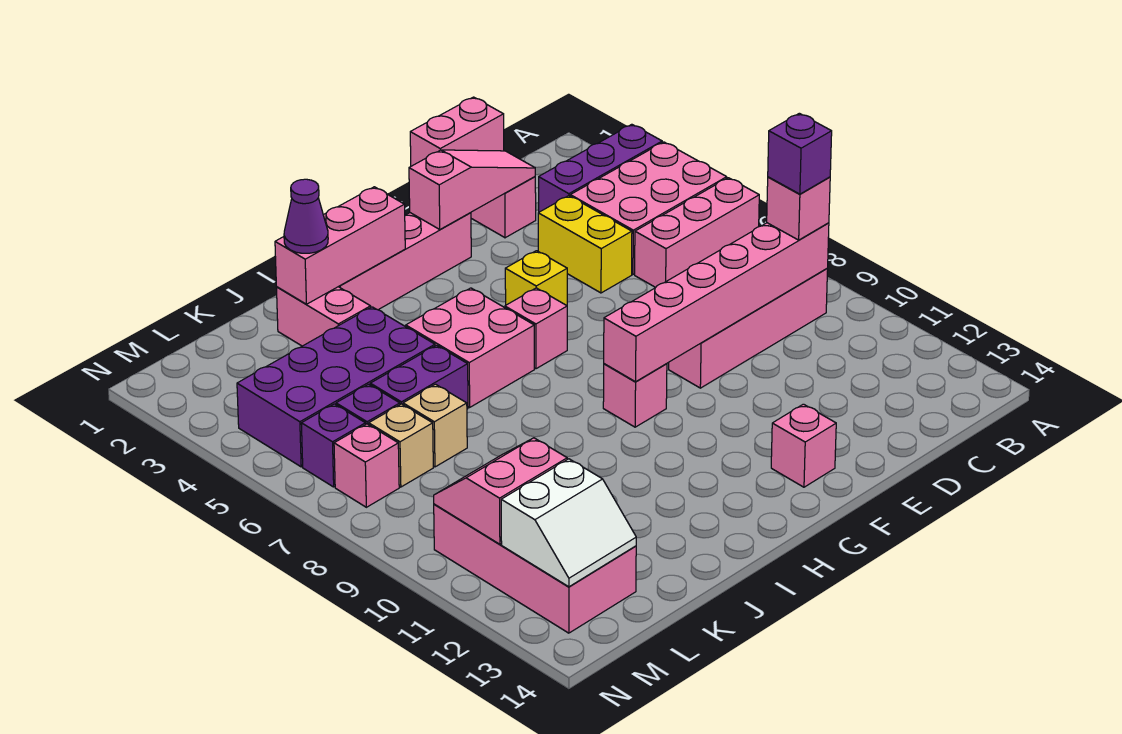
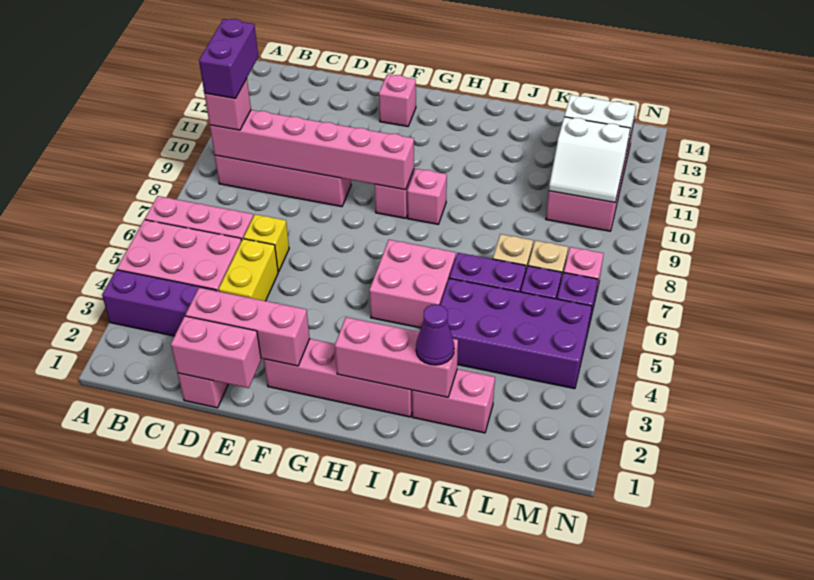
purple brick B9 level 4 -> purple brick B9:B10 level 4
pink slope D2:F2 level 2 top F -> pink brick D2:F2 level 2
yellow brick F5 level 1 -> yellow brick D6 level 1
pink brick G6 level 1 -> pink brick H9 level 1
pink brick J2:J3 level 1 -> pink brick J2:K2 level 1
pink slope L10:M11 level 2 top 11 -> white slope L10:M11 level 2 top 11

